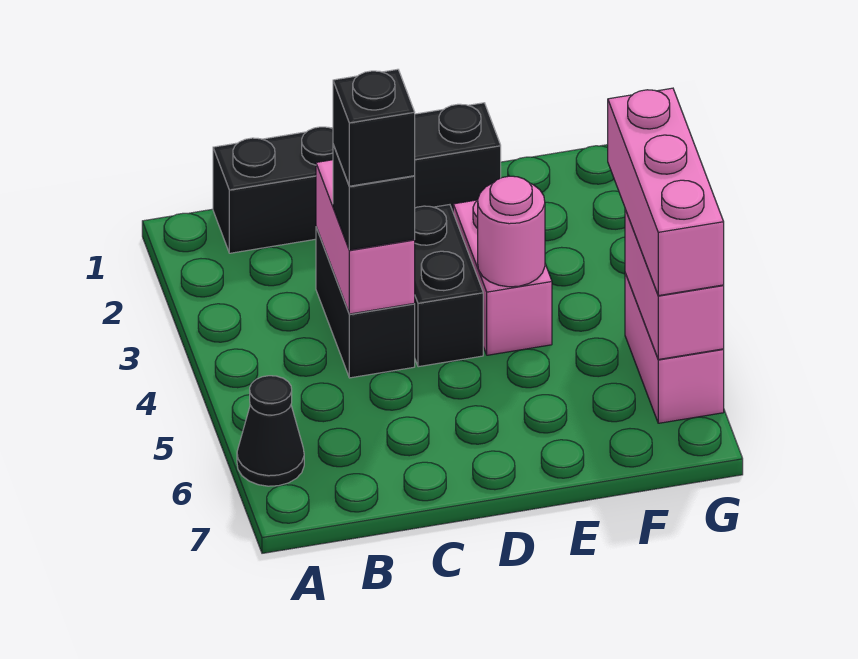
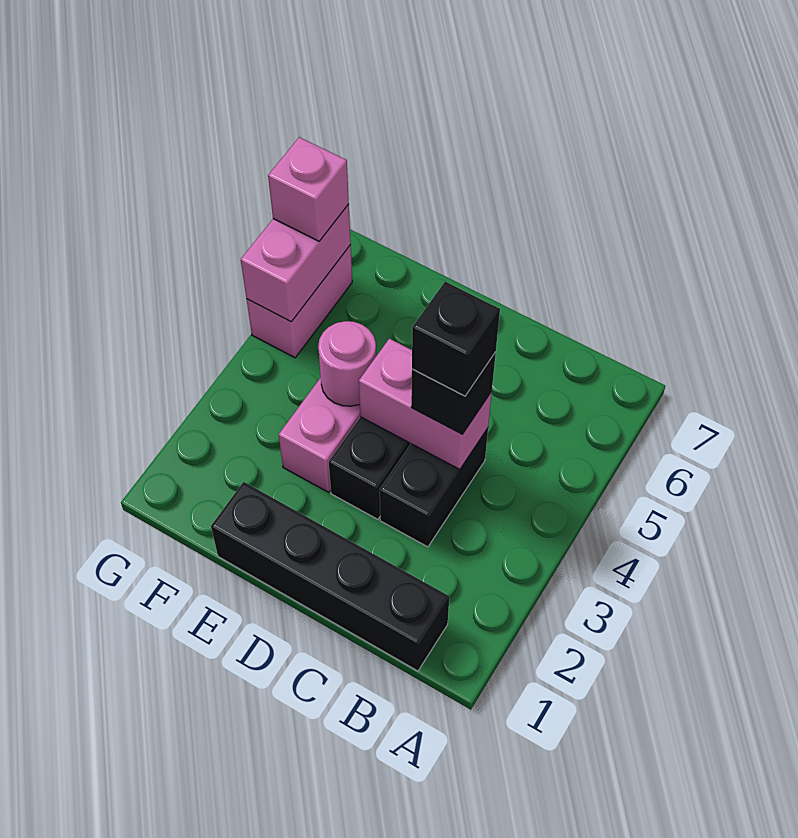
black cone A6 level 1 -> none
pink brick C3:C4 level 2 -> pink brick C4:D4 level 2
pink brick G4:G6 level 3 -> pink brick G6 level 3

